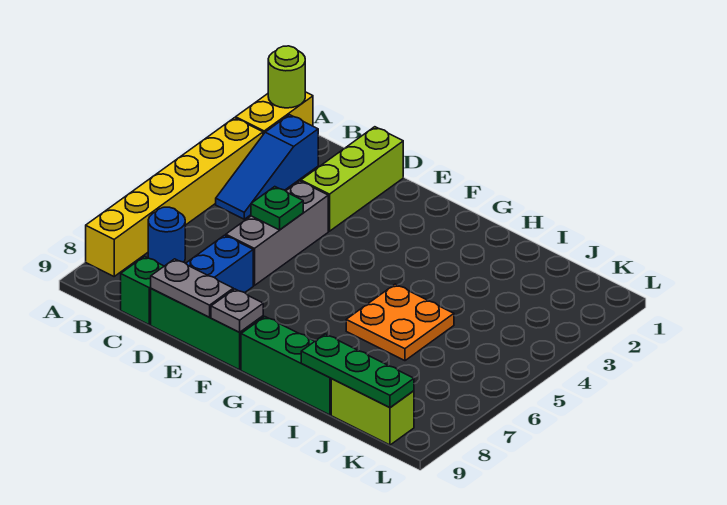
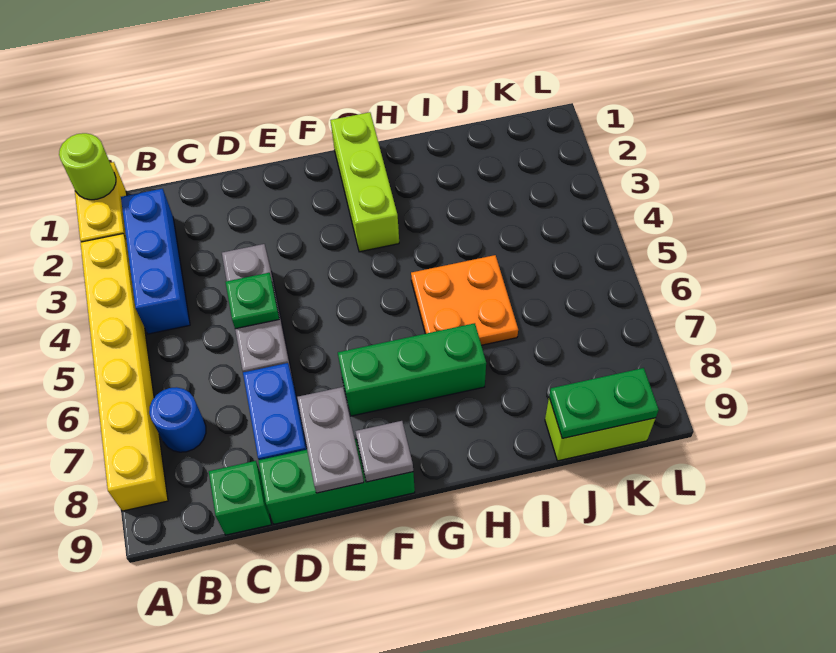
blue slope B2:B4 level 1 top 2 -> blue brick B2:B4 level 1
lime brick D1:D3 level 1 -> lime brick G1:G3 level 1
grey plate D9:E9 level 2 -> grey plate E8:E9 level 2
green brick G9:I9 level 1 -> green brick F7:H7 level 1
green plate I9:K9 level 2 -> green plate J9:K9 level 2

